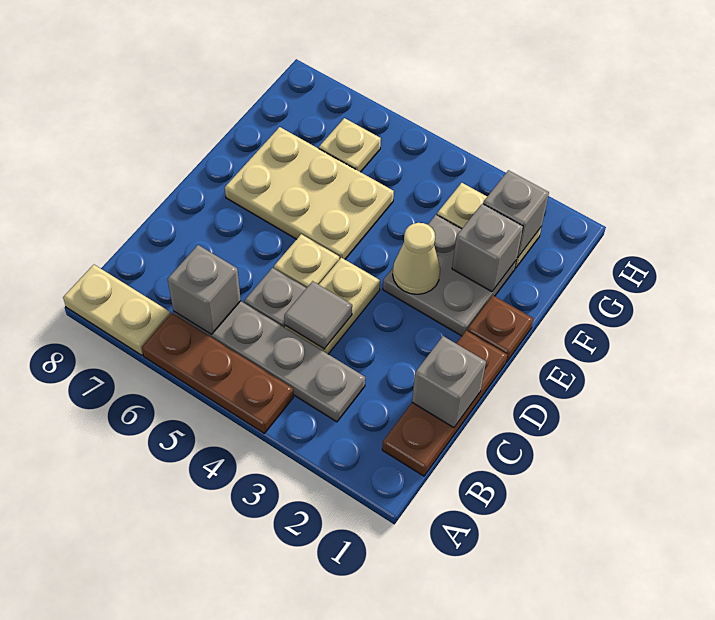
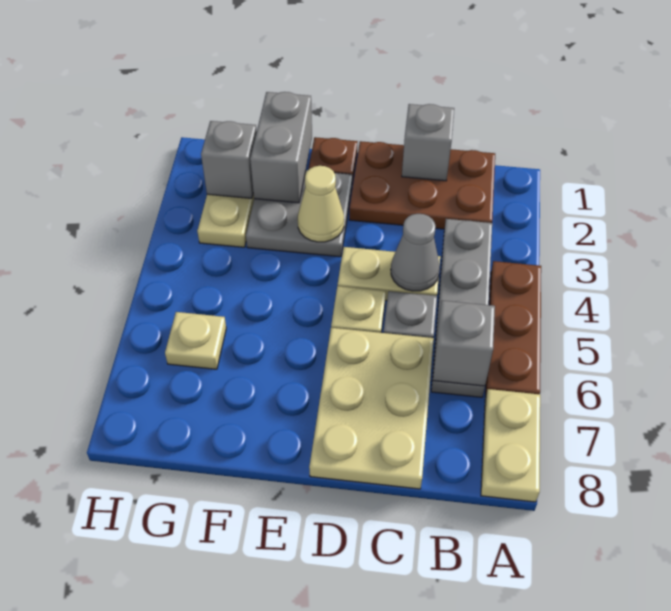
brown plate B1:D1 level 1 -> brown plate B1:D2 level 1
grey tile C4 level 2 -> grey cone C4 level 2
tan plate E5:F7 level 1 -> tan plate C6:D8 level 1
grey brick F2 level 2 -> grey brick F1:F2 level 2

